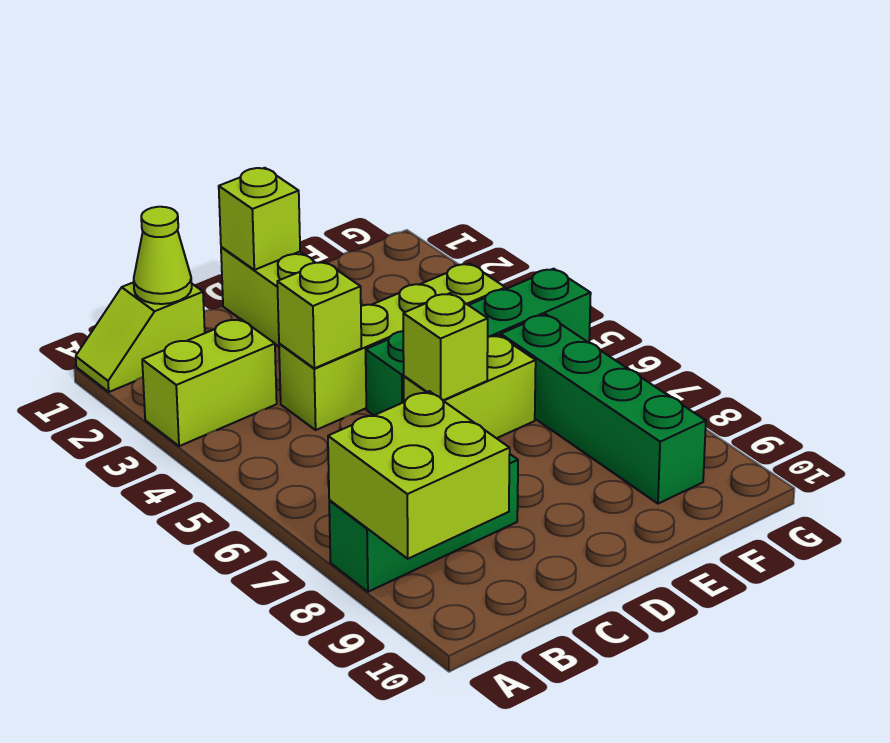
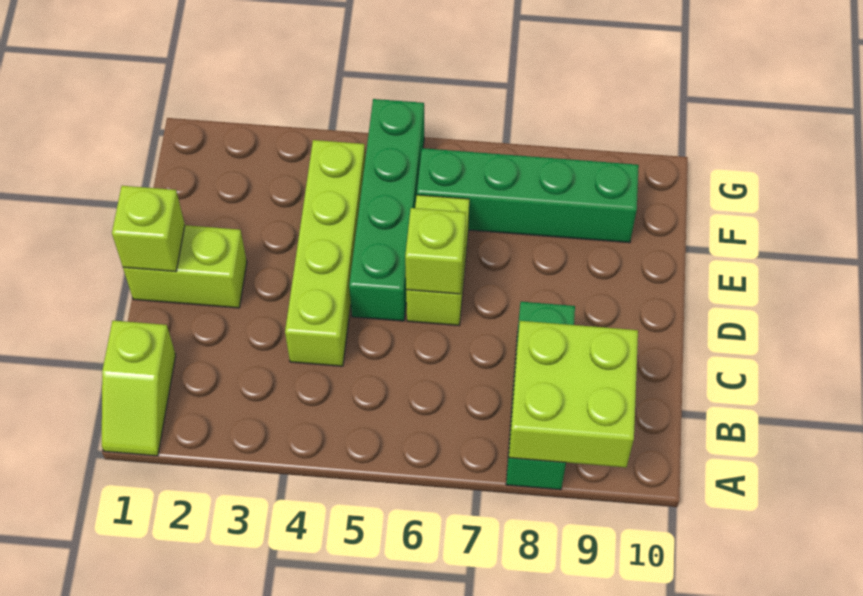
lime brick A3:B3 level 1 -> none
lime cone B1 level 2 -> none
lime brick C4 level 2 -> none

